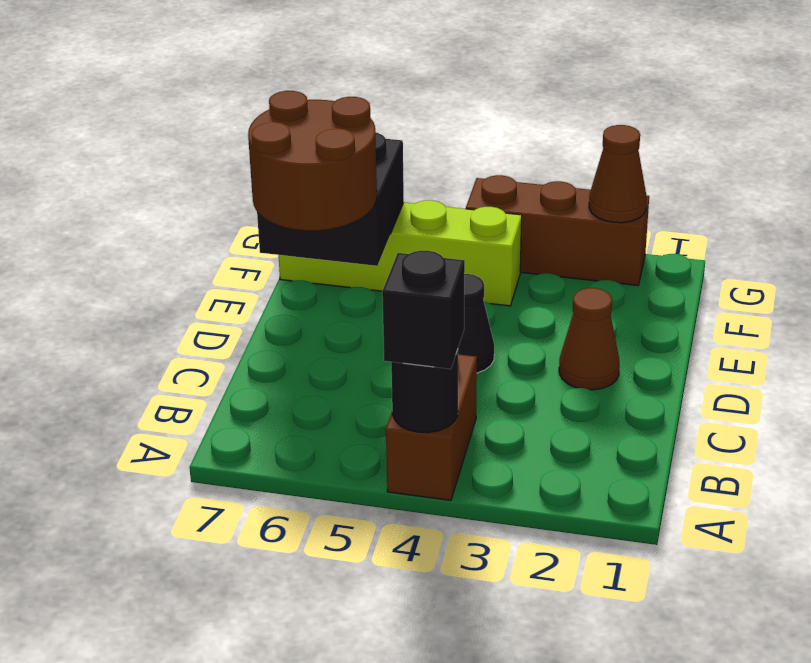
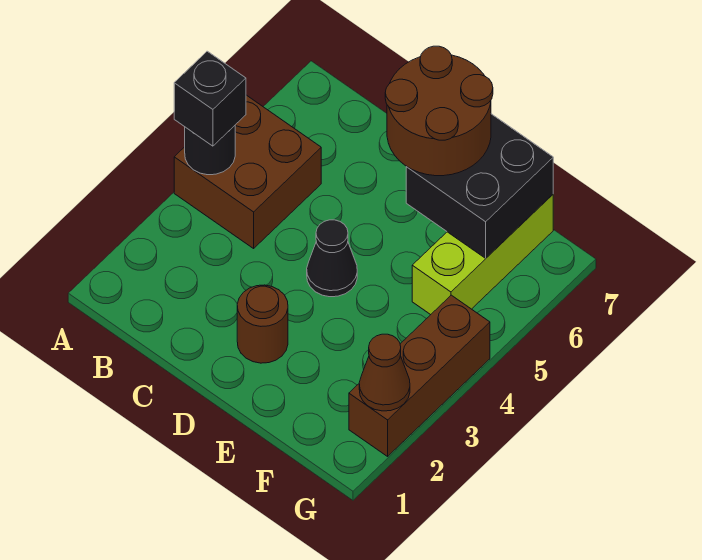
brown brick A4:B4 level 1 -> brown brick A4:B5 level 1
brown cone D2 level 1 -> brown round brick D2 level 1
lime brick F4:F7 level 1 -> lime brick F5:F7 level 1

